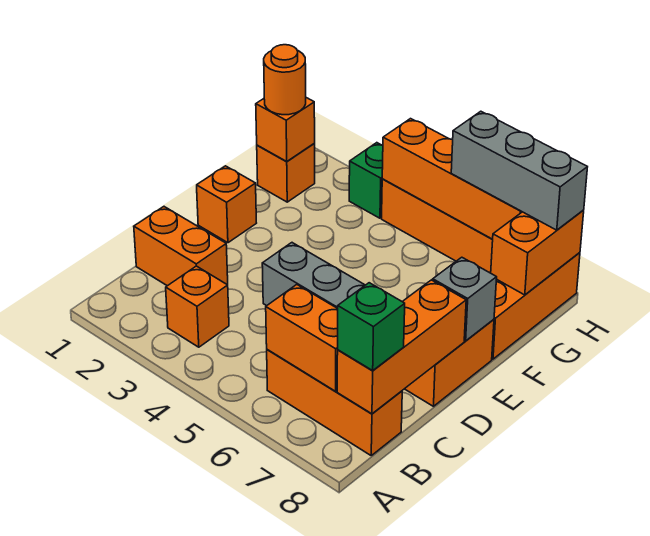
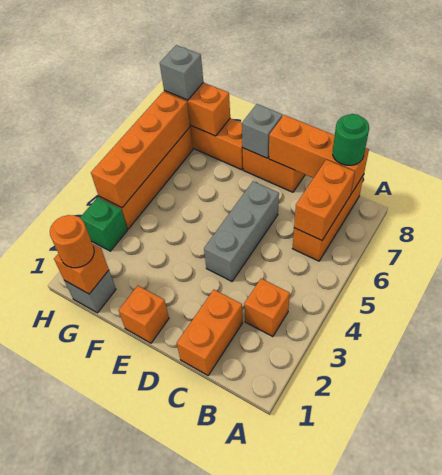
green brick B8 level 3 -> green round brick B8 level 3
orange brick G1 level 1 -> grey brick G1 level 1
grey brick H6:H8 level 3 -> grey brick H8 level 3

